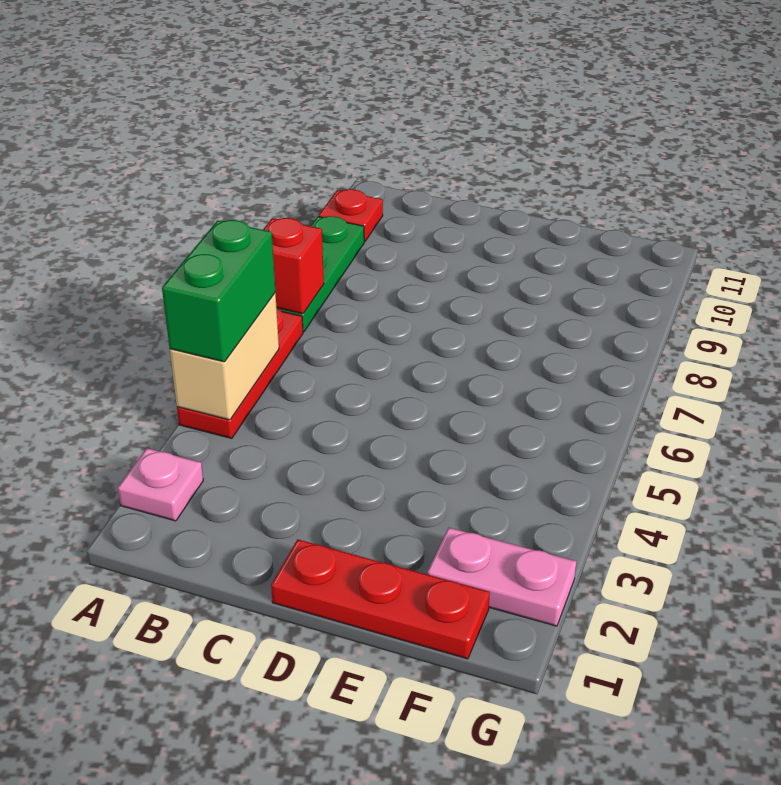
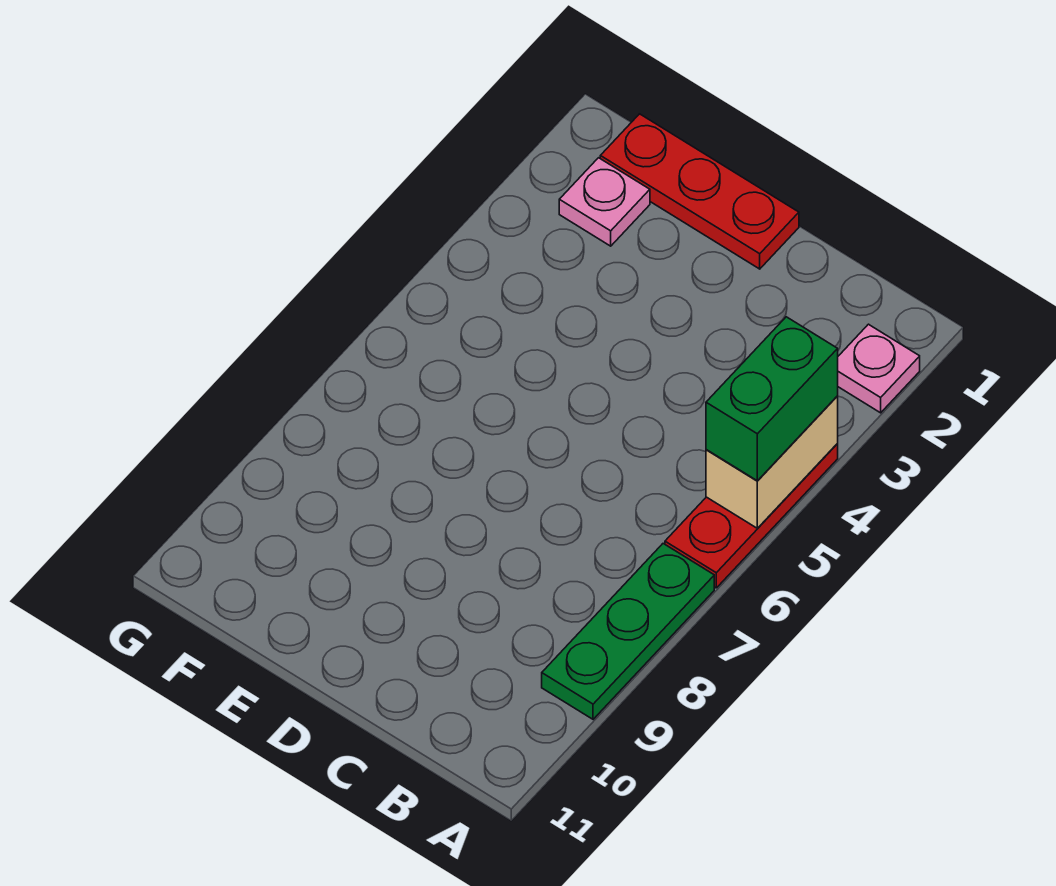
red brick A7 level 2 -> none
red plate A10 level 1 -> none
pink plate F2:G2 level 1 -> pink plate F2 level 1

